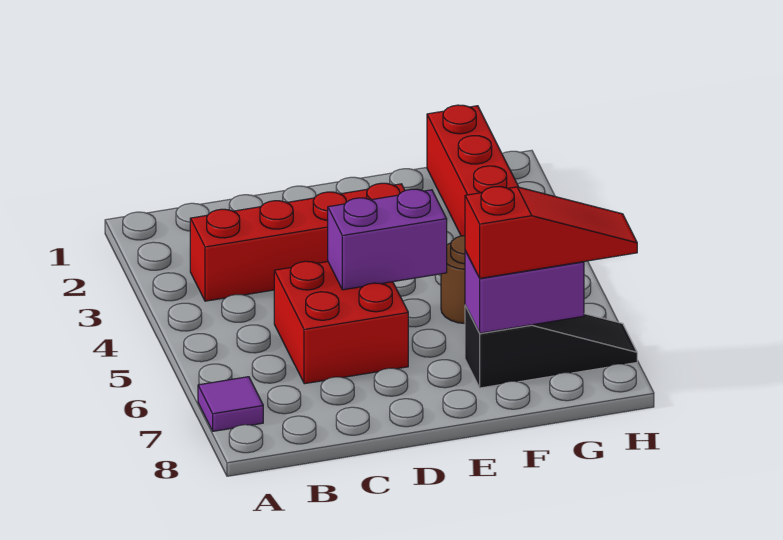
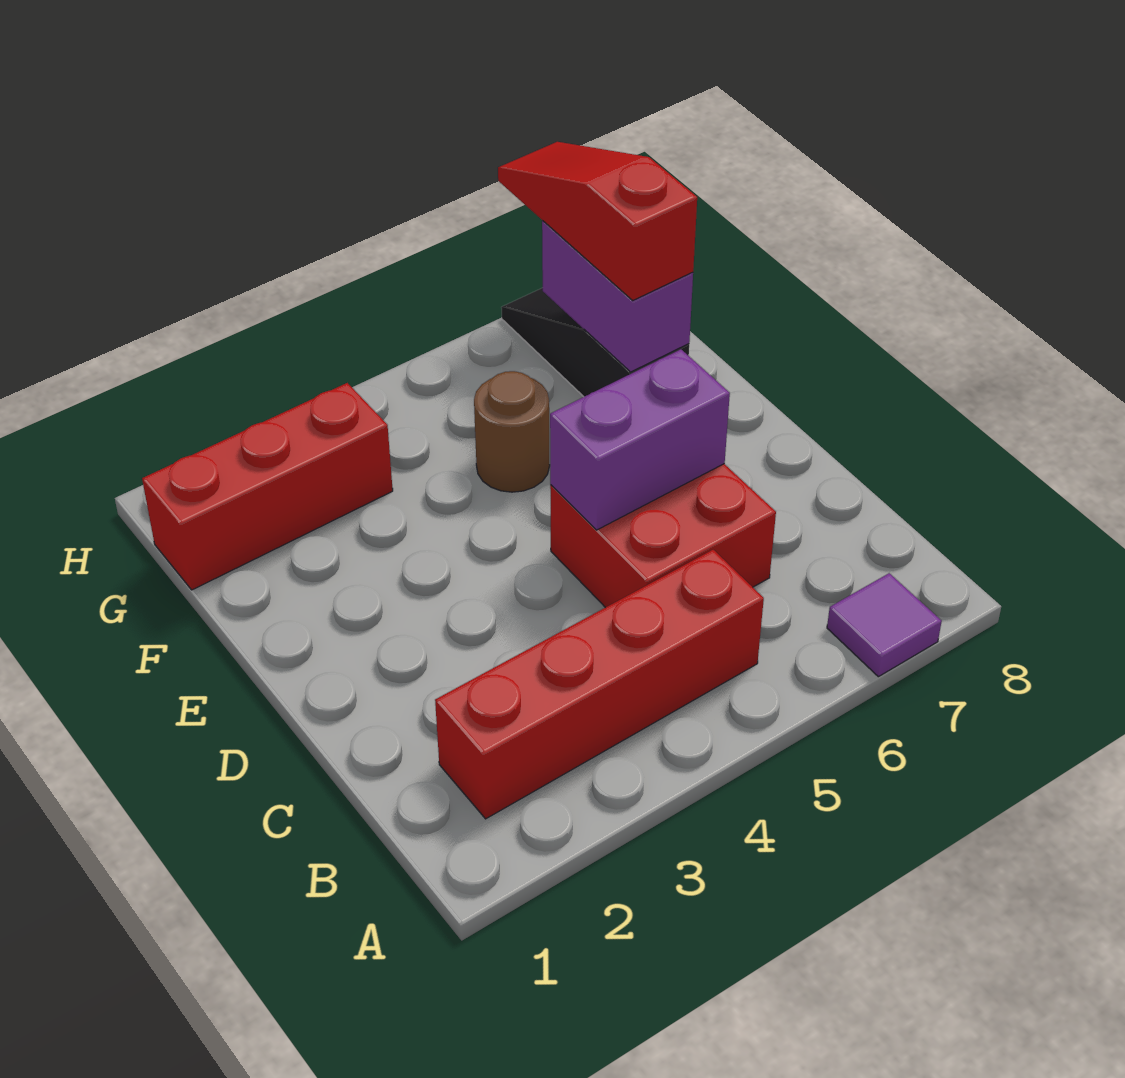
red brick B3:E3 level 1 -> red brick B2:B5 level 1
purple brick D5:E5 level 2 -> purple brick D5:D6 level 2

